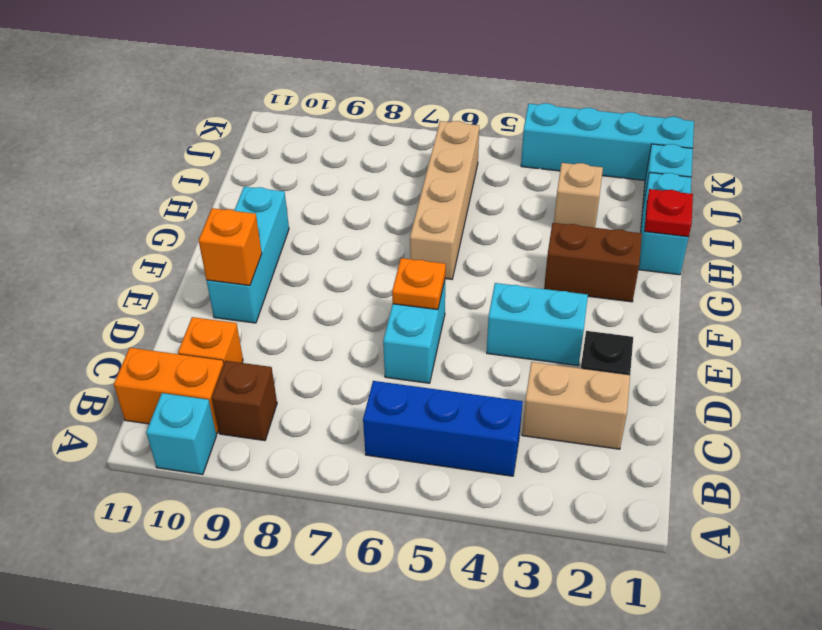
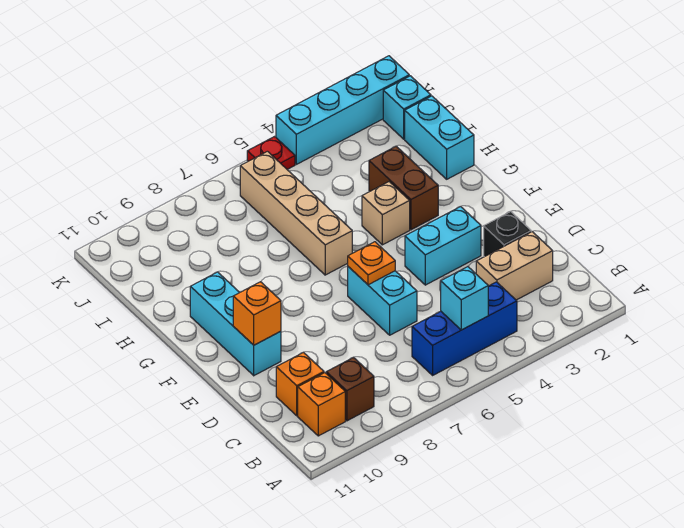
cyan brick A10 level 1 -> cyan brick B5 level 2
orange brick B10:B11 level 1 -> orange brick B10 level 1
brown brick G2:G3 level 1 -> brown brick G3:H3 level 1
red plate H1 level 2 -> red plate K5 level 1
tan brick I3 level 1 -> tan brick G4 level 1

